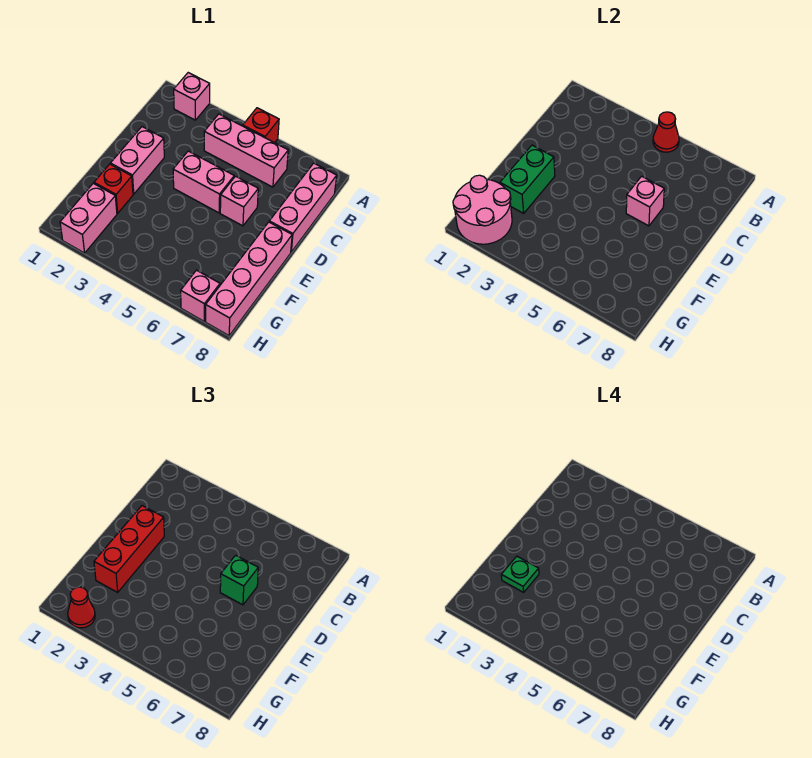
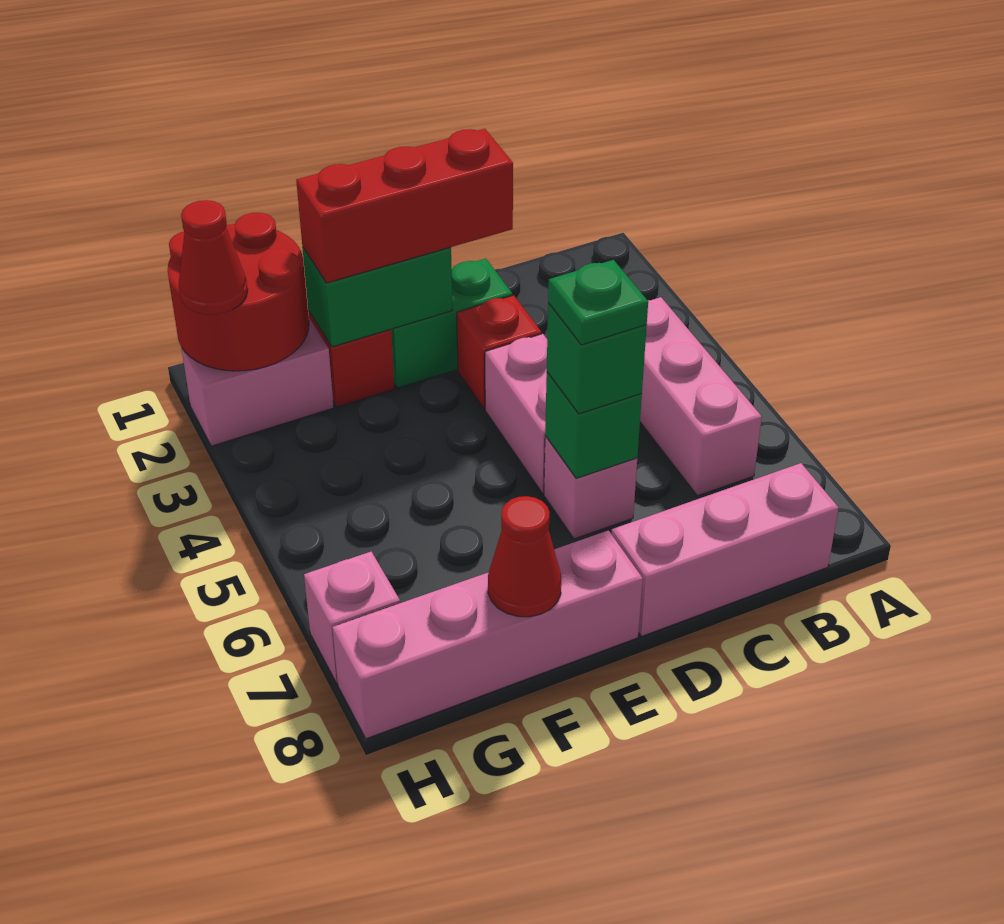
pink brick A2 level 1 -> none
red brick A5 level 1 -> red brick D3 level 1
red cone A5 level 2 -> red cone F8 level 2
pink brick D2:E2 level 1 -> green brick D2:E2 level 1
pink brick D6 level 2 -> green brick D6 level 2
green plate F2 level 4 -> green plate D6 level 4
pink round brick G1:H2 level 2 -> red round brick G1:H2 level 2

